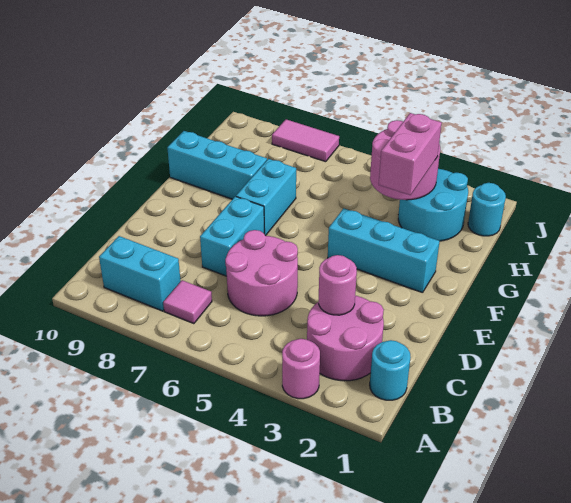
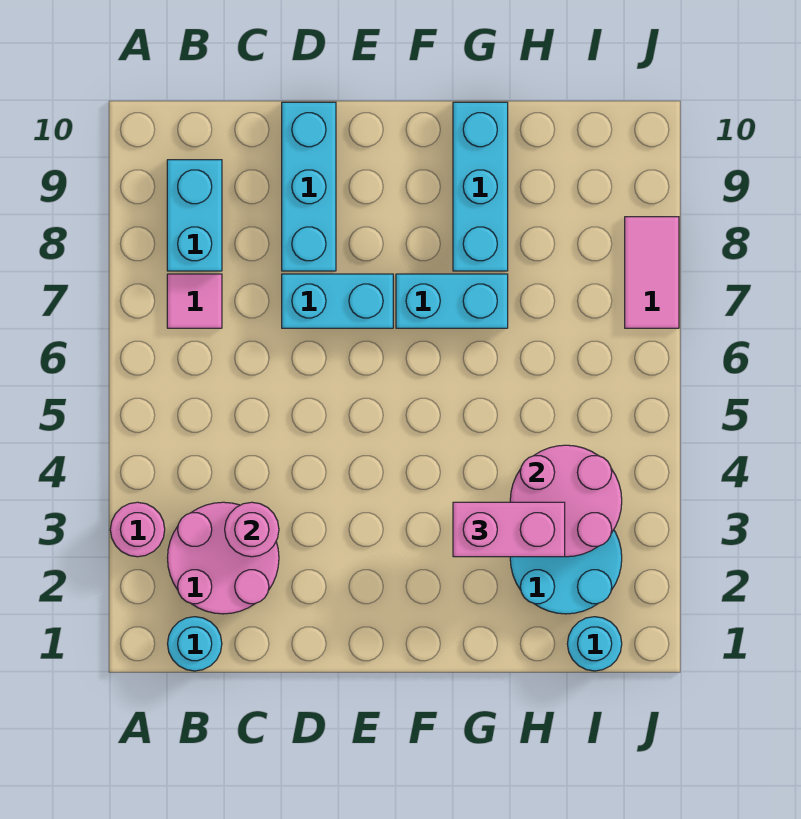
pink round brick C5:D6 level 1 -> none
cyan brick F2:F4 level 1 -> cyan brick D8:D10 level 1

